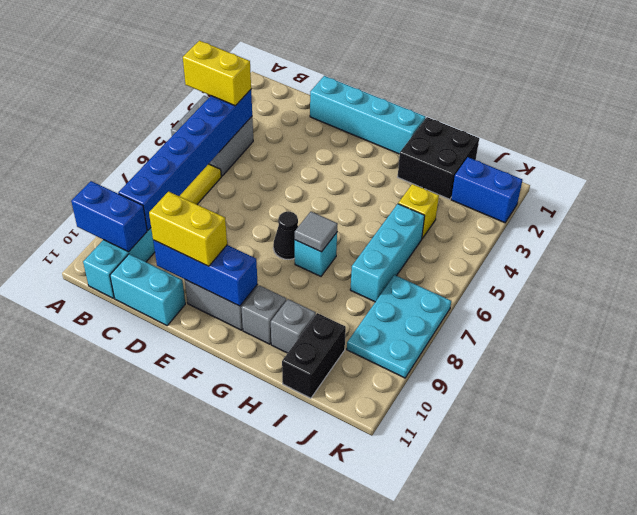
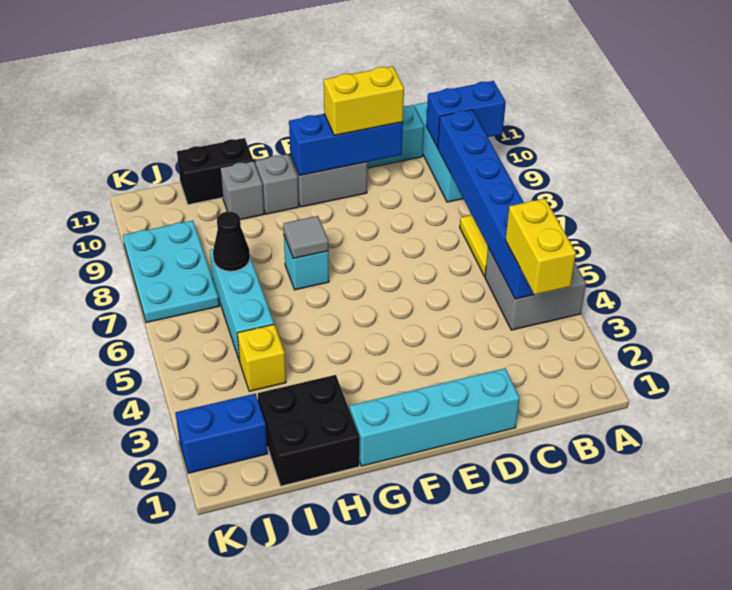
yellow brick A4:B4 level 3 -> yellow brick B3:B4 level 3
black cone F7 level 1 -> black cone I7 level 2
black brick I10:I11 level 1 -> black brick H11:I11 level 1

